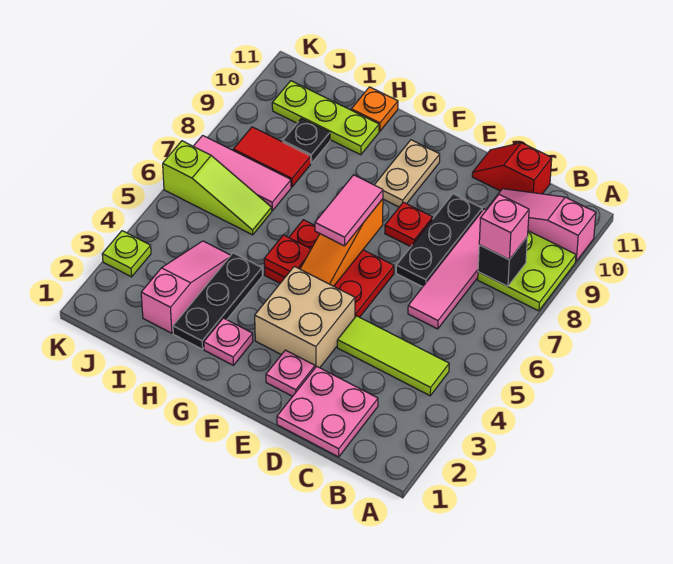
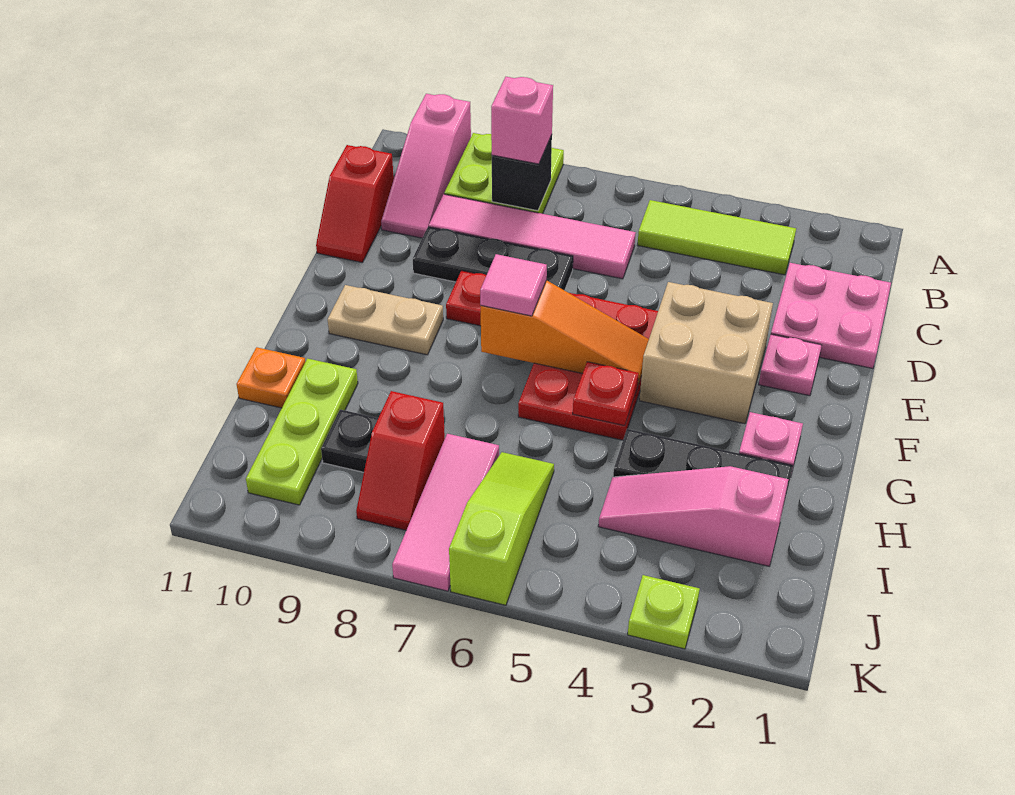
lime tile B4:D4 level 1 -> lime tile B3:B5 level 1
pink tile F6:F7 level 3 -> pink tile F7 level 3
red tile I8:J8 level 1 -> red slope I8:J8 level 1 top I

